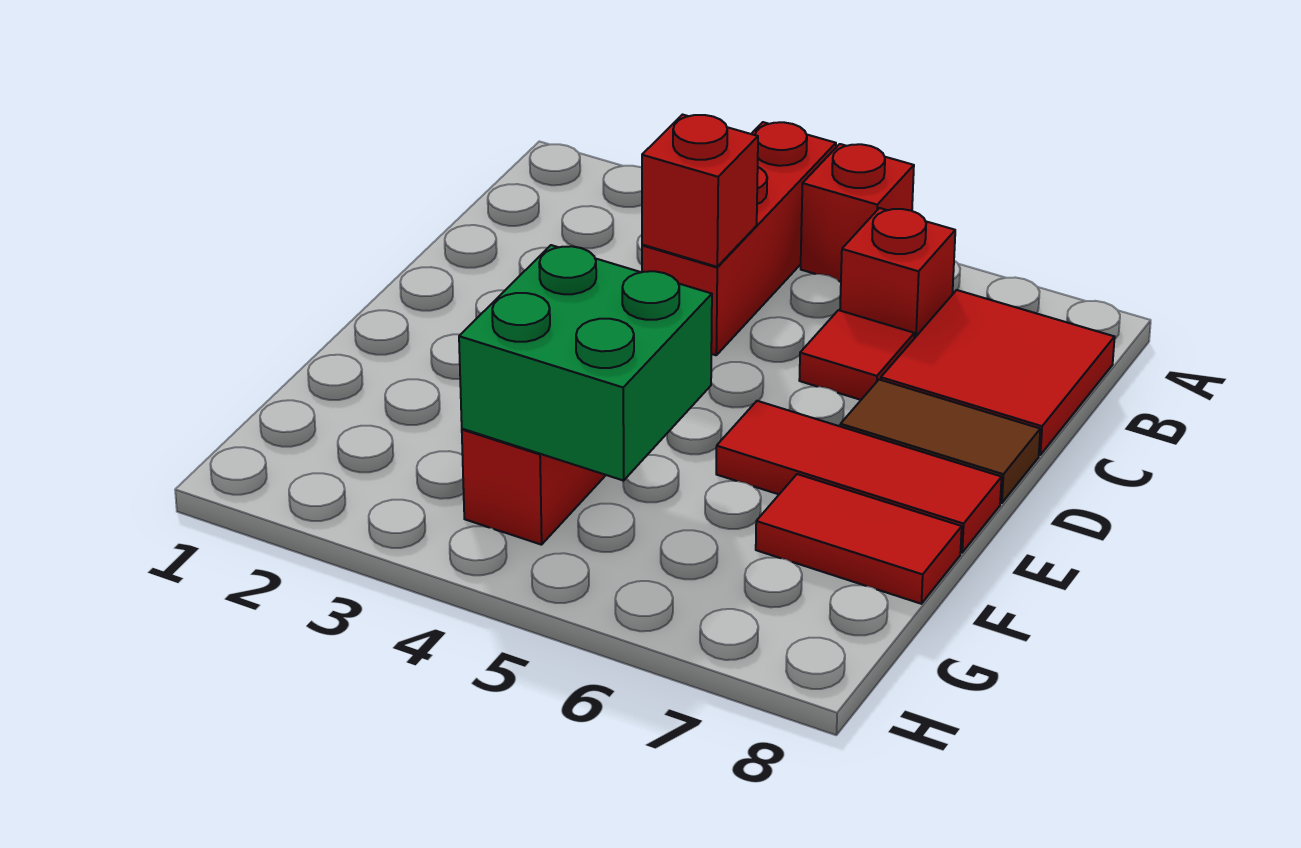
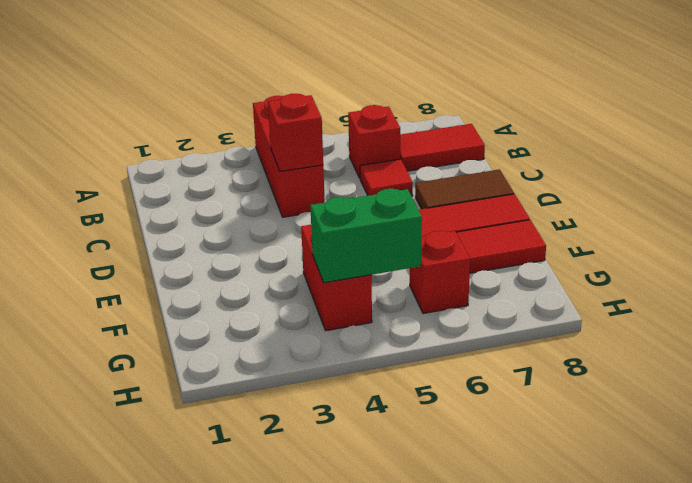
red brick A5 level 1 -> red brick G6 level 1
red tile B7:C8 level 1 -> red tile B7:B8 level 1
green brick F4:G5 level 2 -> green brick G4:G5 level 2

